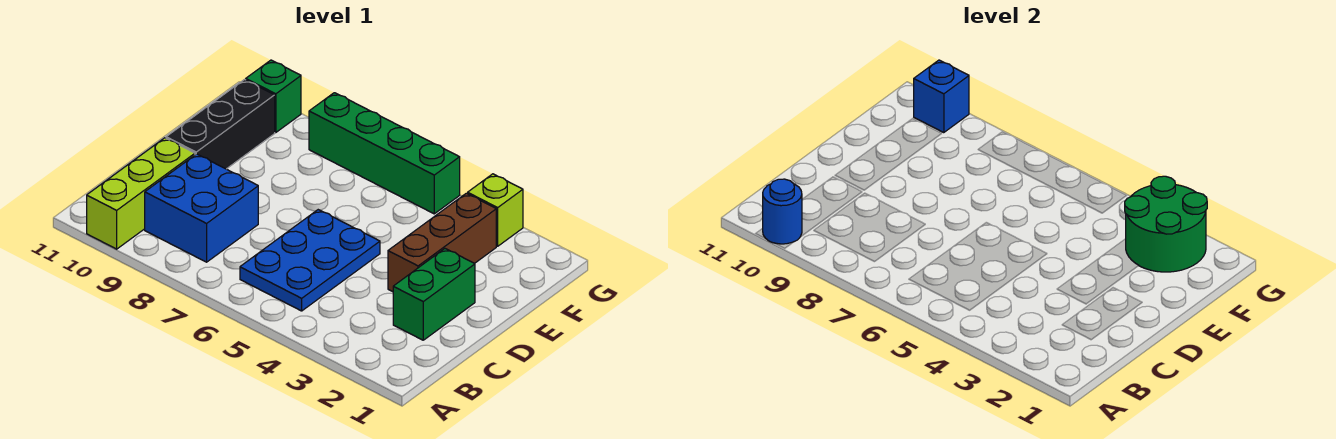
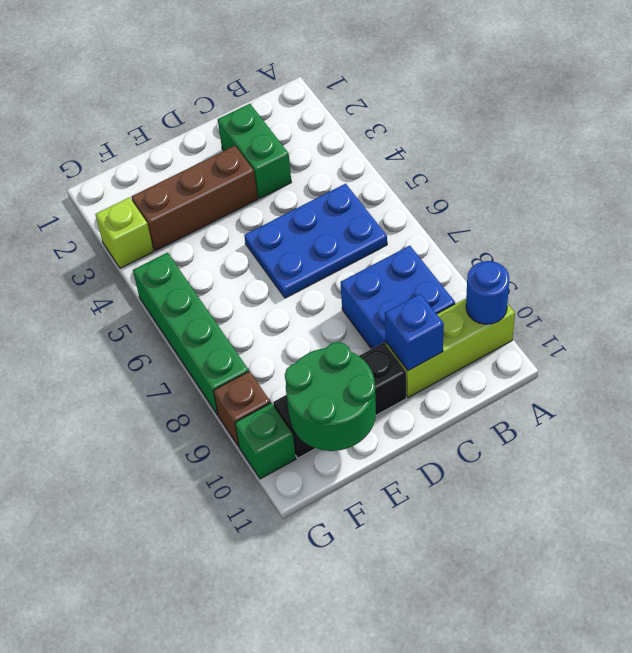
green brick C2:D2 level 1 -> green brick C2:C3 level 1
green round brick F2:G3 level 2 -> green round brick E10:F11 level 2
none -> brown brick G9 level 1
blue brick G10 level 2 -> blue brick C10 level 2

